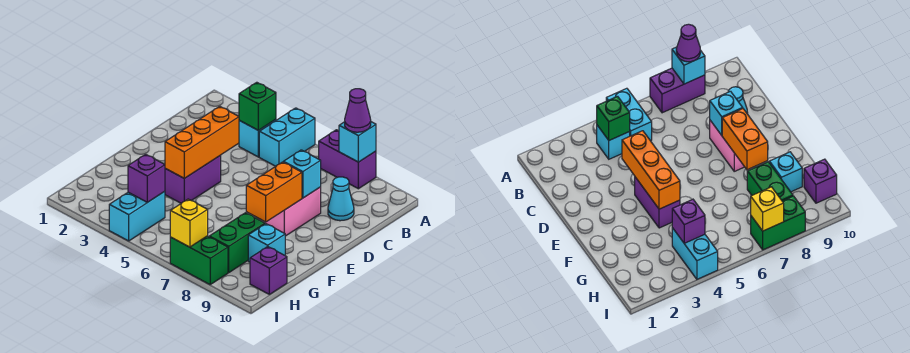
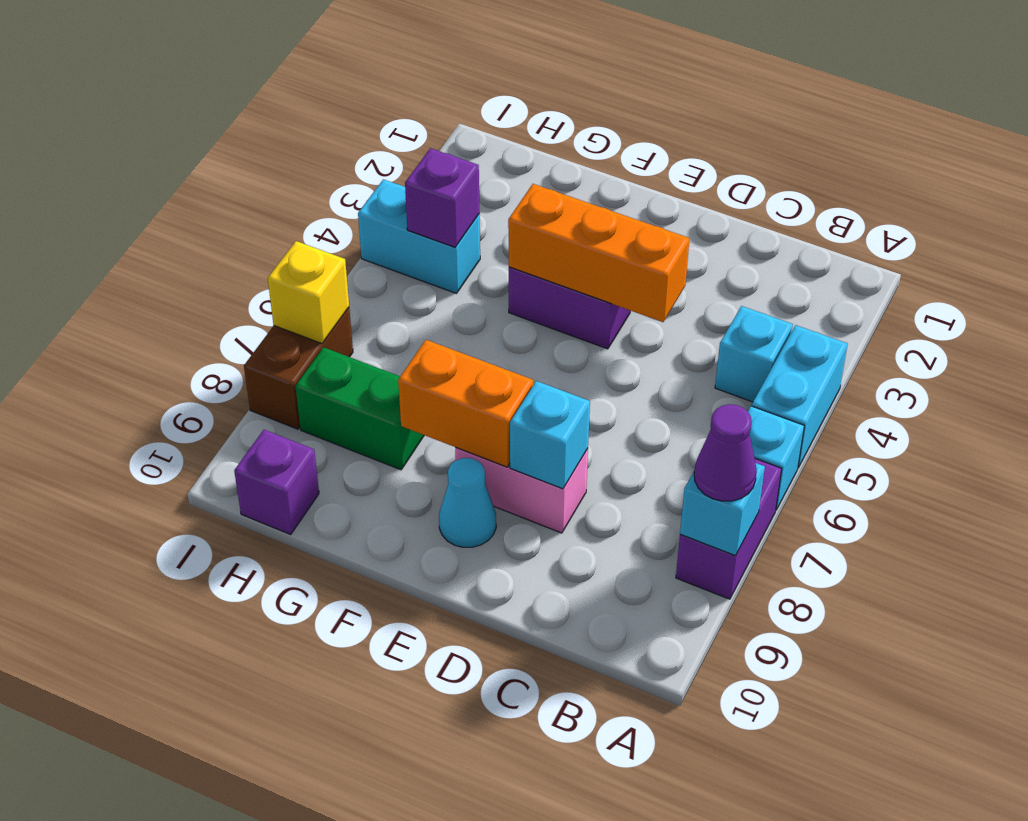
cyan brick A5:B5 level 1 -> cyan brick A4:A5 level 1
green brick B4 level 2 -> none
cyan cone C9 level 1 -> cyan cone E9 level 1
cyan brick G9 level 1 -> cyan brick A6 level 1
green brick I7:I8 level 1 -> brown brick I7:I8 level 1

